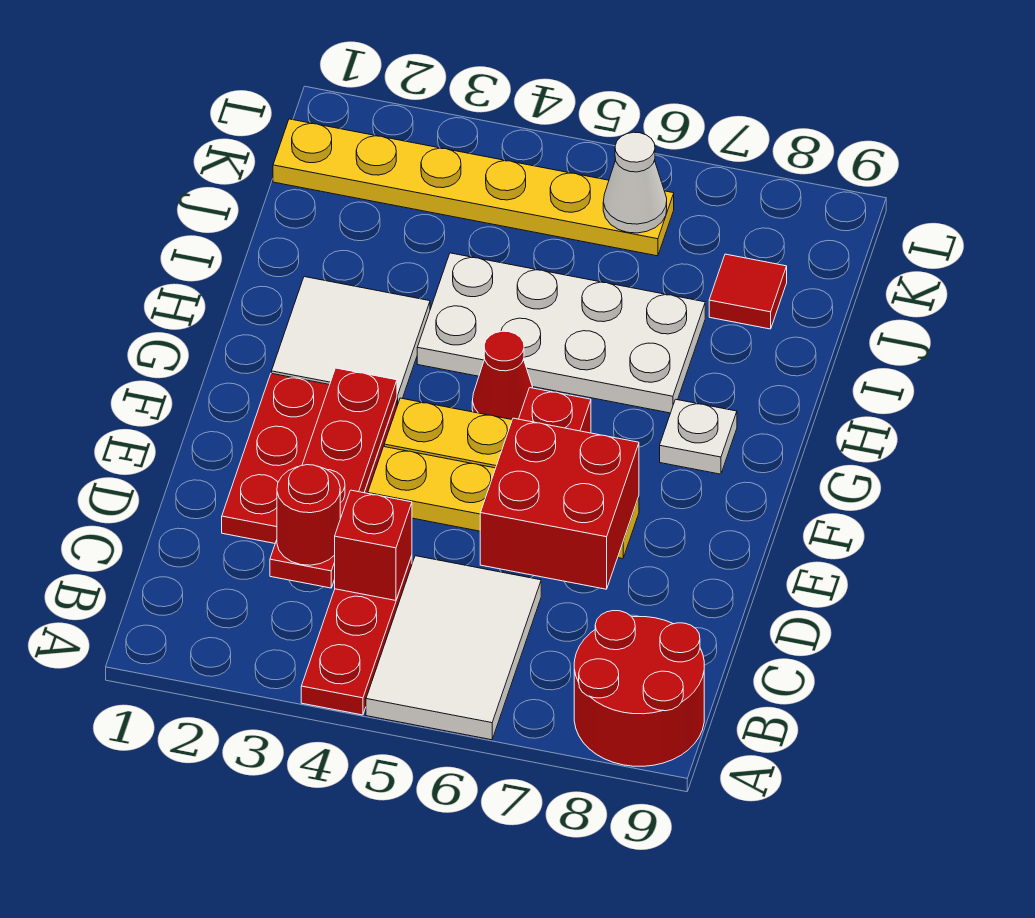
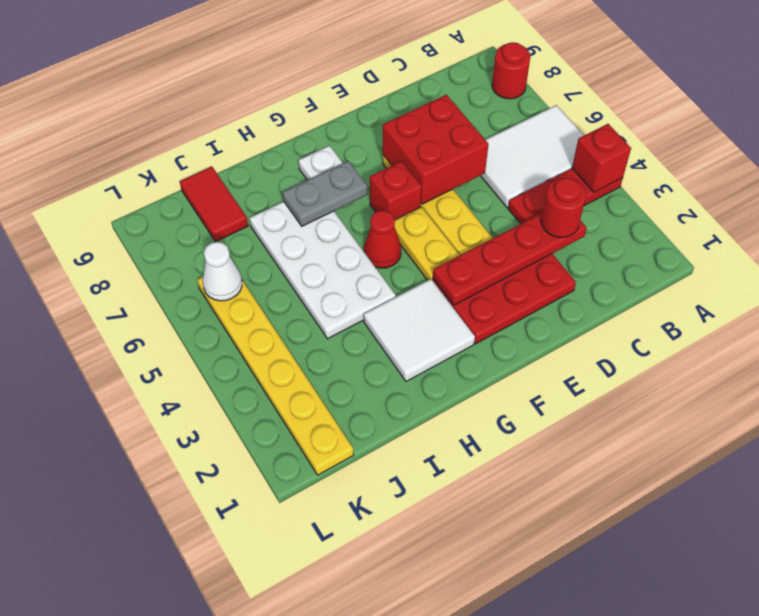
red round brick A8:B9 level 1 -> red round brick A8 level 1
red brick C4 level 2 -> red brick A4 level 2
none -> grey plate G7:H7 level 2
red tile J8 level 1 -> red tile J8:J9 level 1

